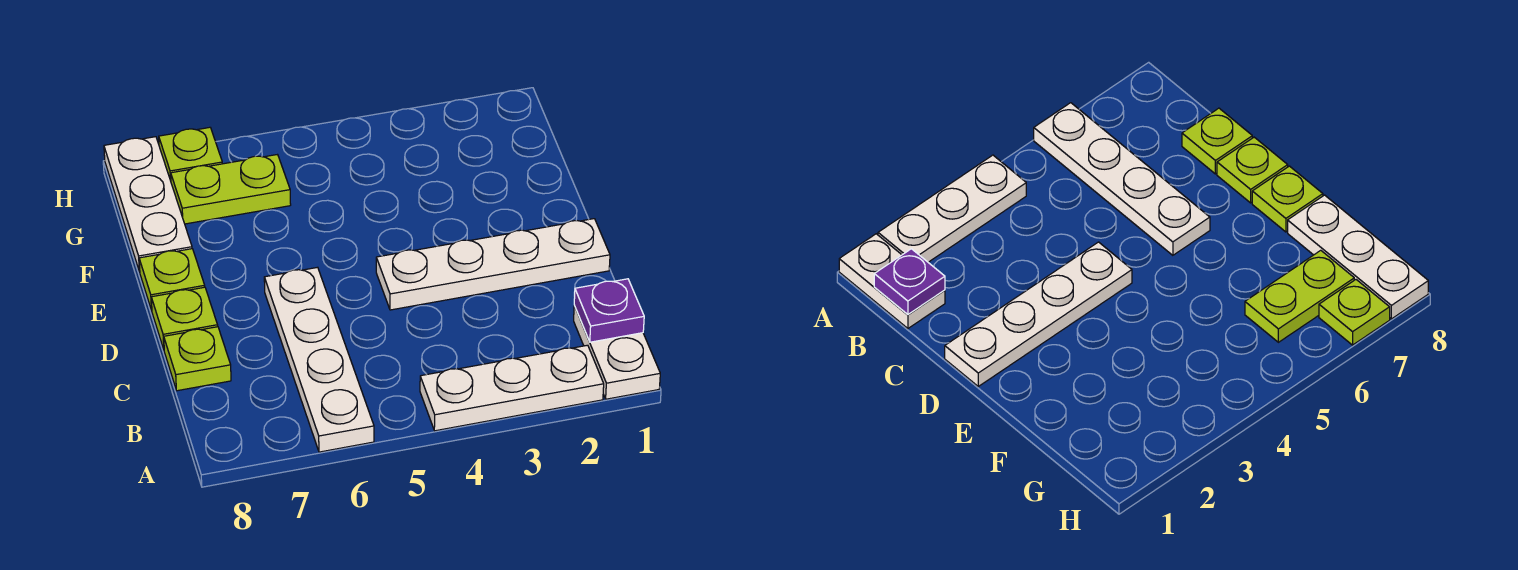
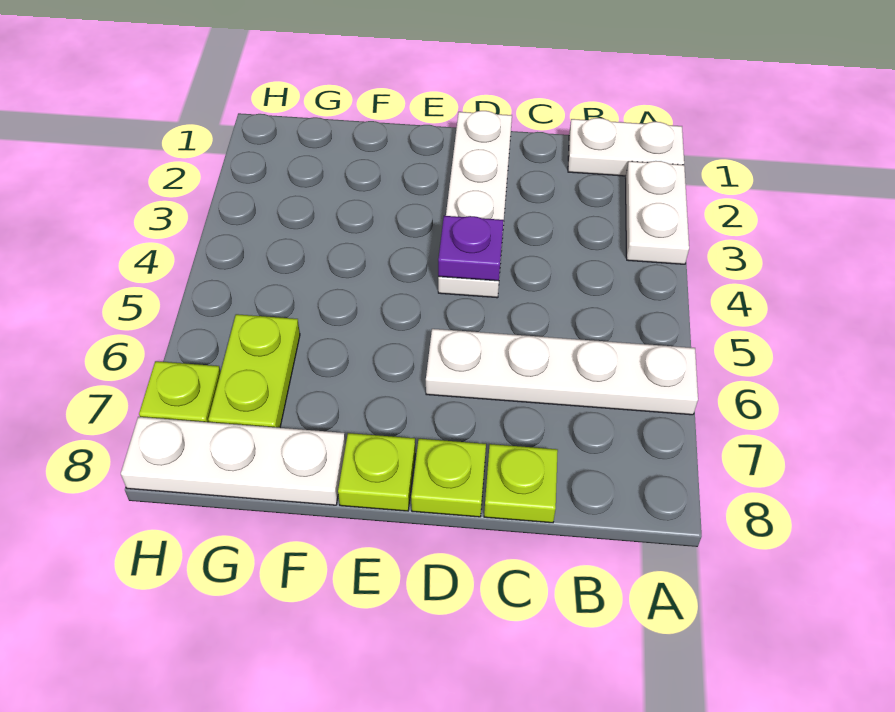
white plate A2:A4 level 1 -> white plate A2:A3 level 1
purple plate B1 level 2 -> purple plate D4 level 2

